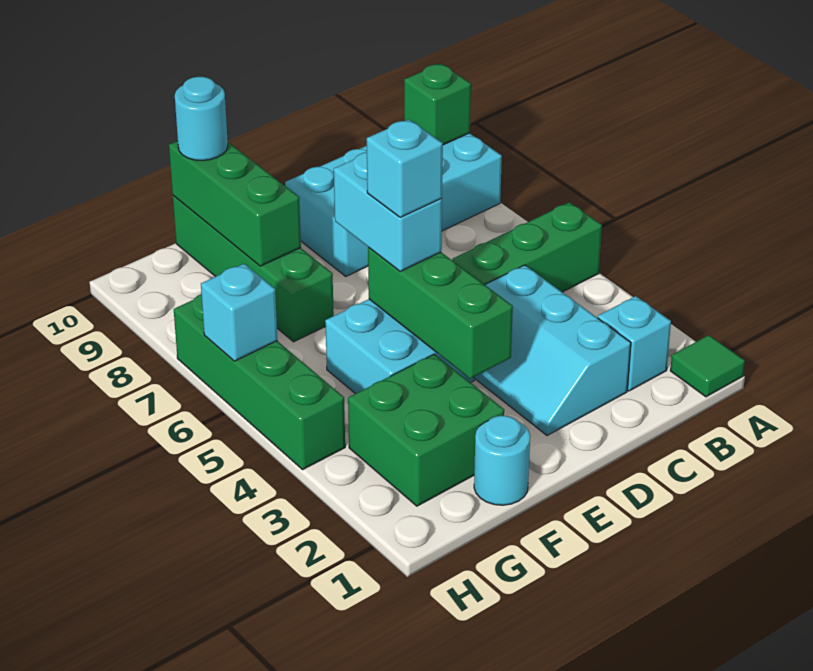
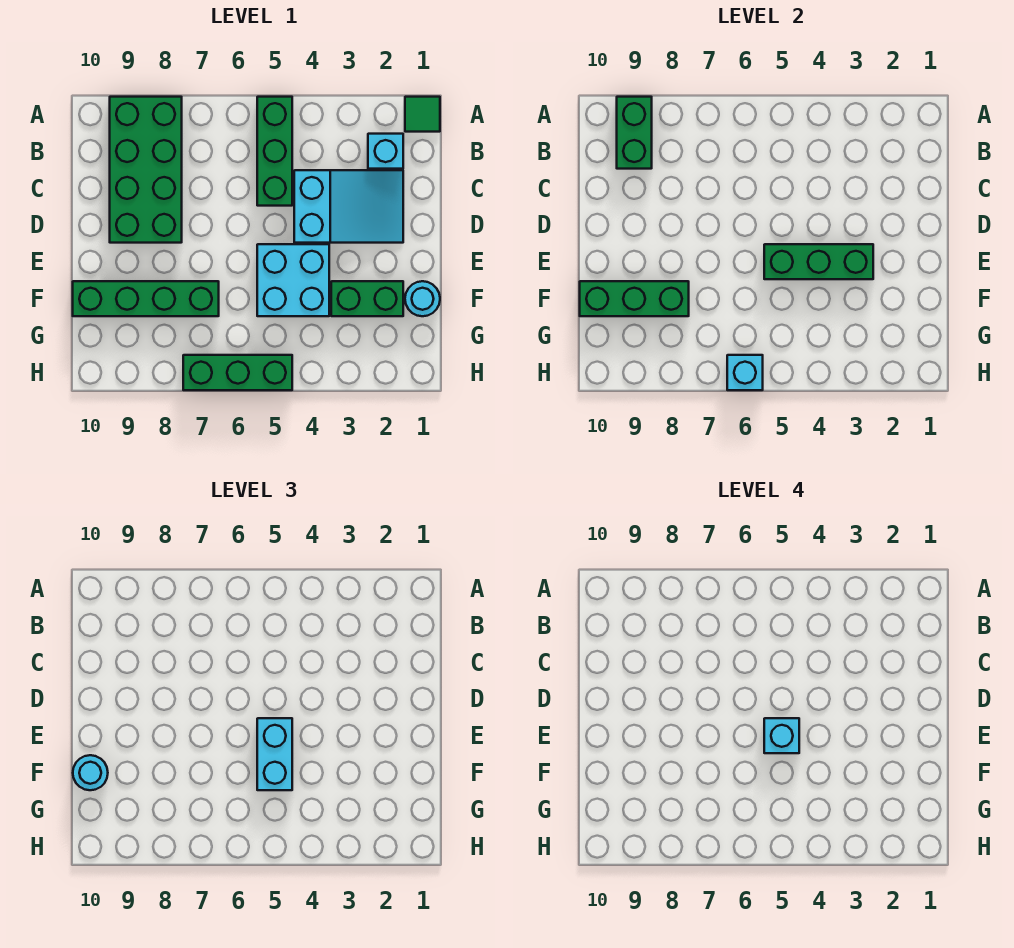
cyan brick A8:D9 level 1 -> green brick A8:D9 level 1
green brick A9 level 2 -> green brick A9:B9 level 2
cyan slope C2:D4 level 1 top C -> cyan slope C2:D4 level 1 top 4
cyan brick E5:E6 level 3 -> cyan brick E5:F5 level 3
green brick F2:G3 level 1 -> green brick F2:F3 level 1
green brick H4:H7 level 1 -> green brick H5:H7 level 1

